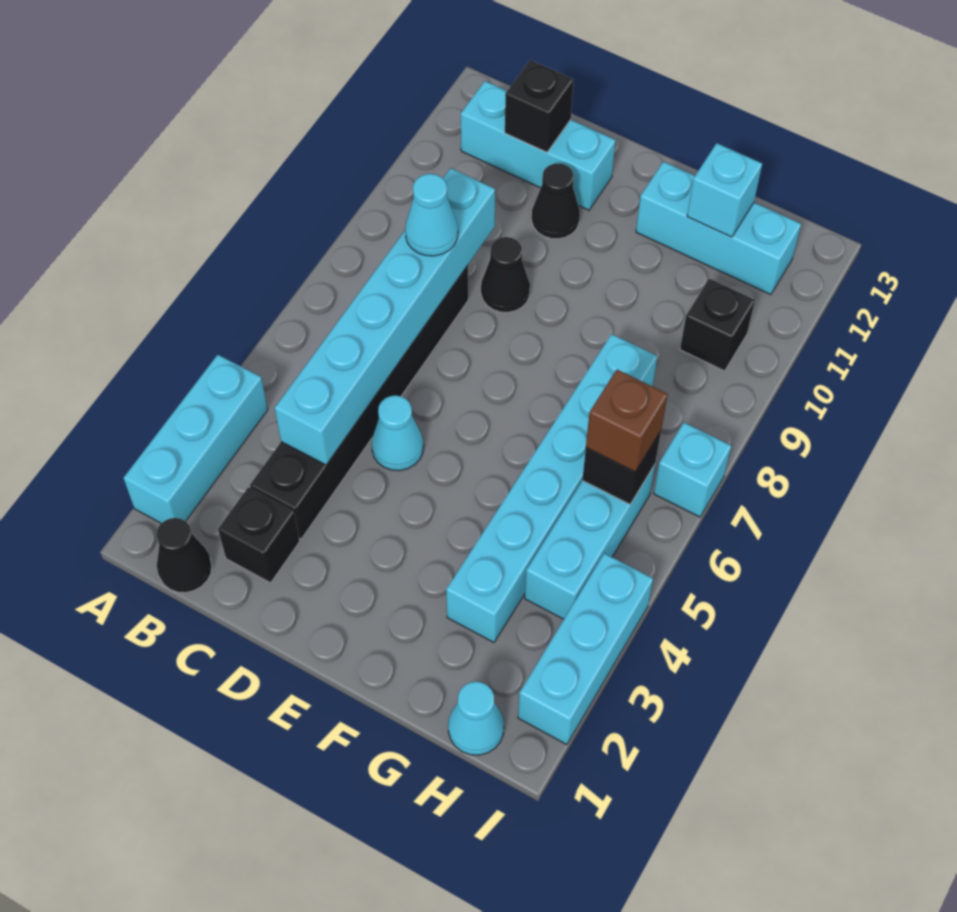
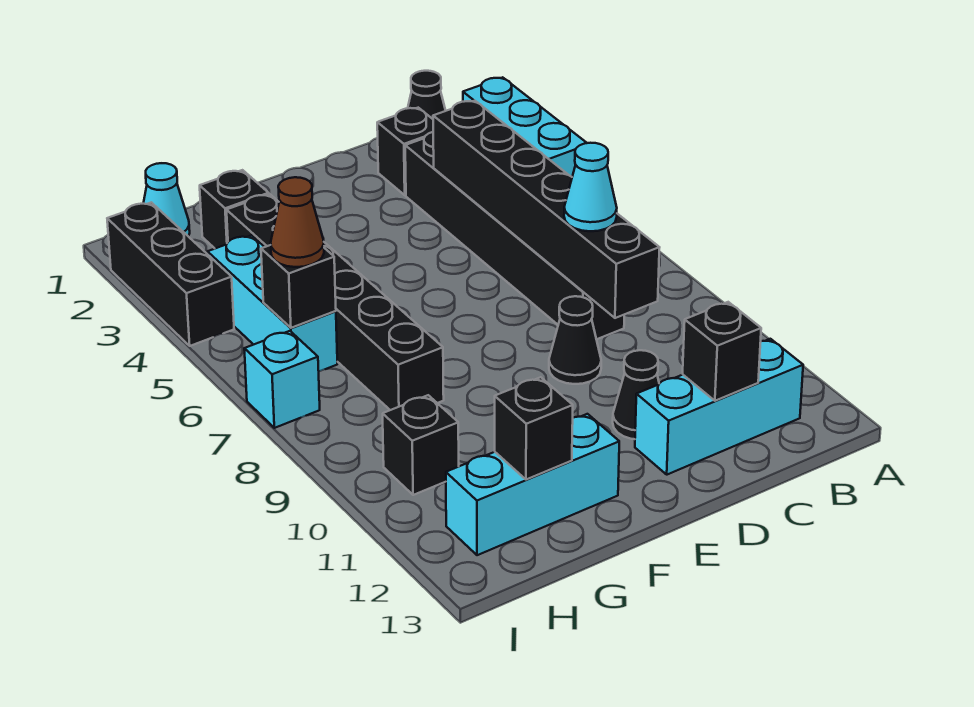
cyan brick C4:C9 level 2 -> black brick C4:C9 level 2
cyan cone D5 level 1 -> none
none -> black brick G2 level 1
cyan brick G3:G8 level 1 -> black brick G3:G8 level 1
cyan brick G12 level 2 -> black brick G12 level 2
brown brick H6 level 3 -> brown cone H6 level 3
cyan brick I2:I4 level 1 -> black brick I2:I4 level 1

